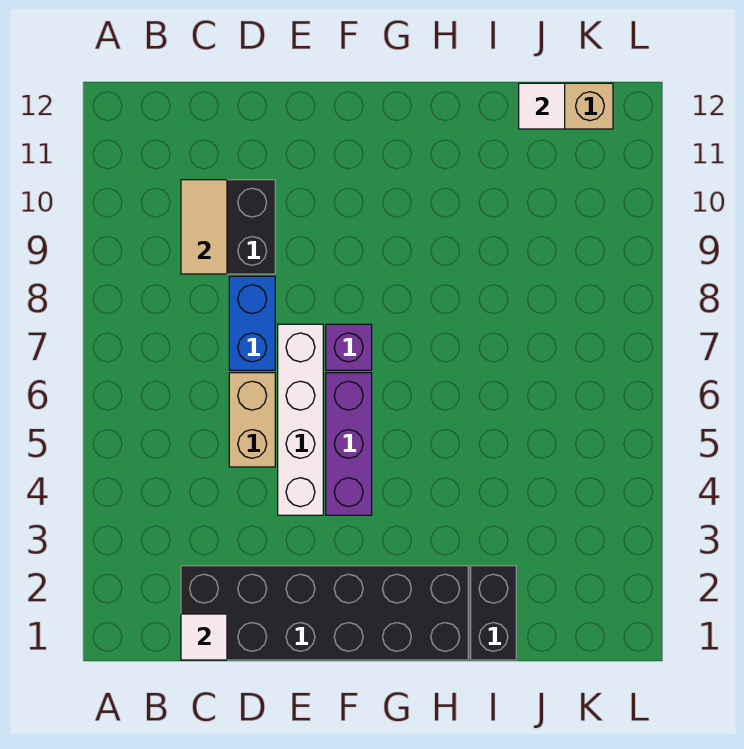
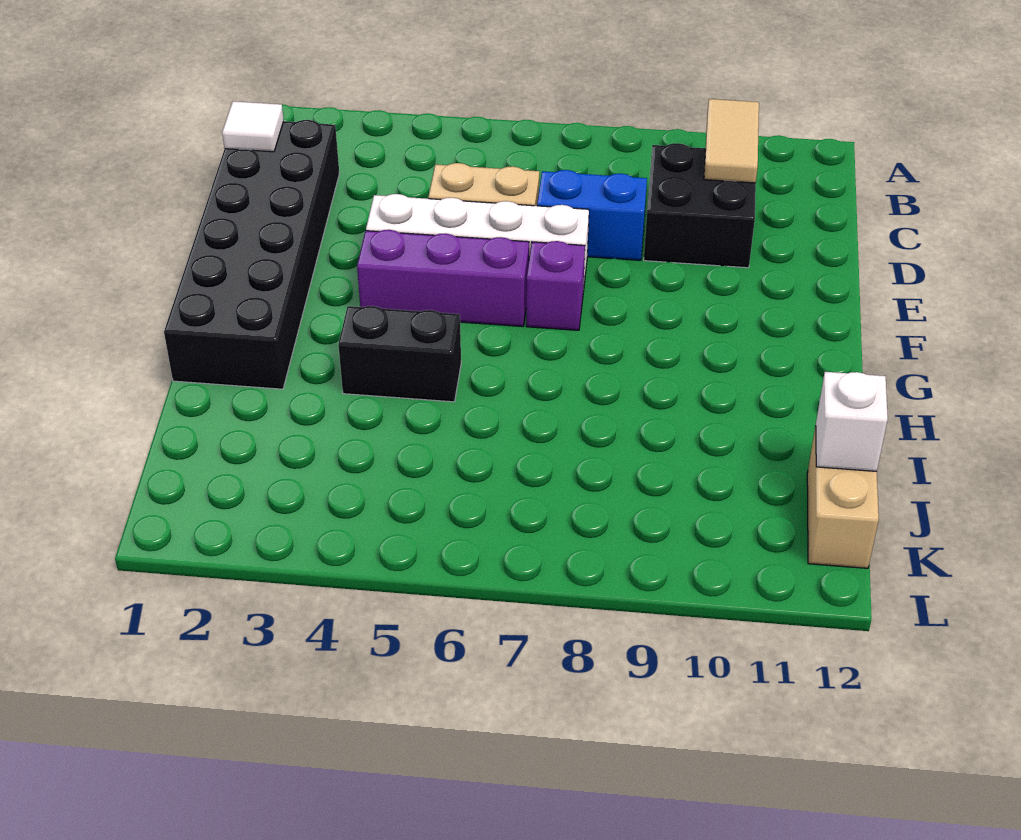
tan tile C9:C10 level 2 -> tan tile B10:C10 level 2
black brick I1:I2 level 1 -> black brick H4:H5 level 1
white tile J12 level 2 -> white brick J12 level 2

